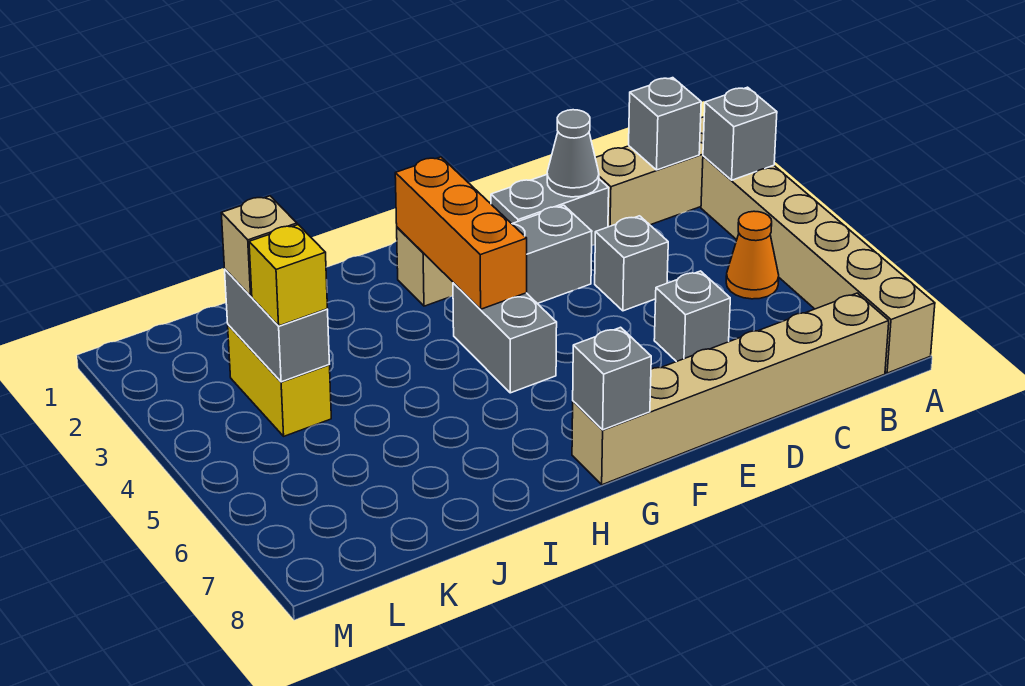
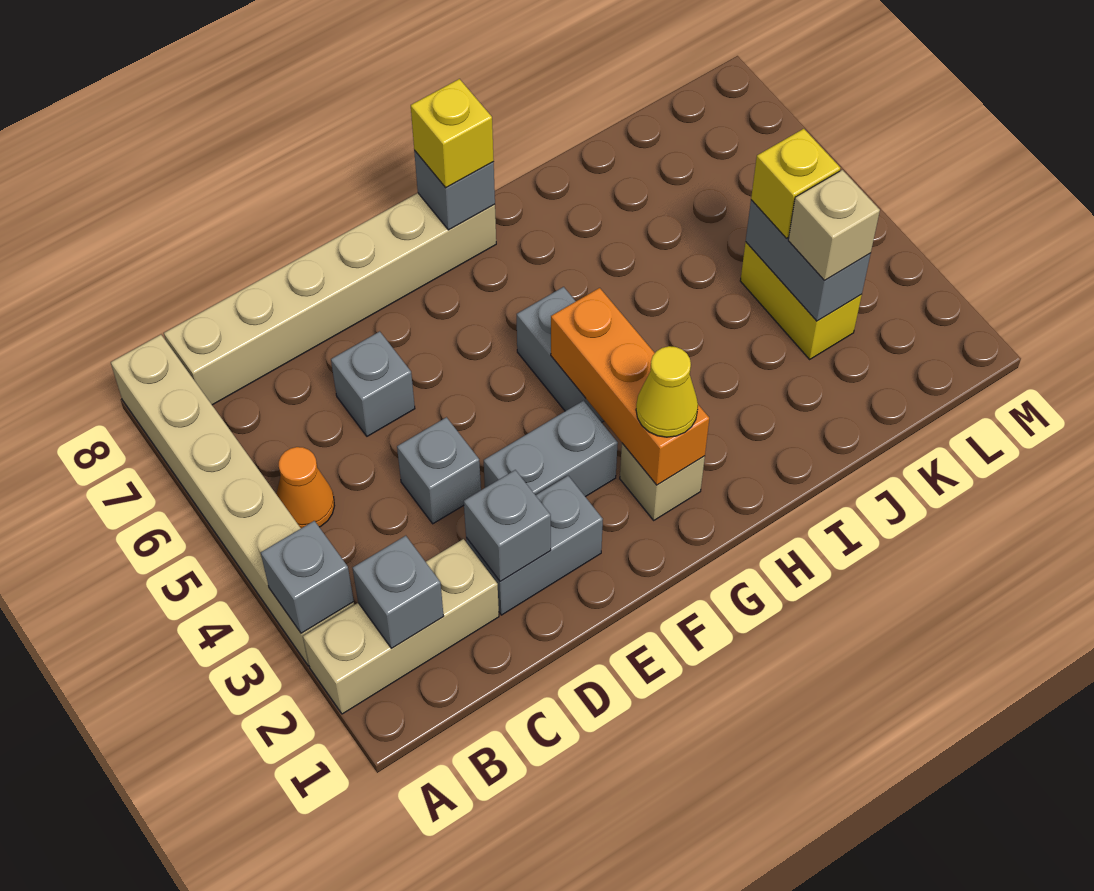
grey cone D2 level 2 -> grey brick D2 level 2
none -> yellow cone G2 level 3
none -> yellow brick G8 level 3

